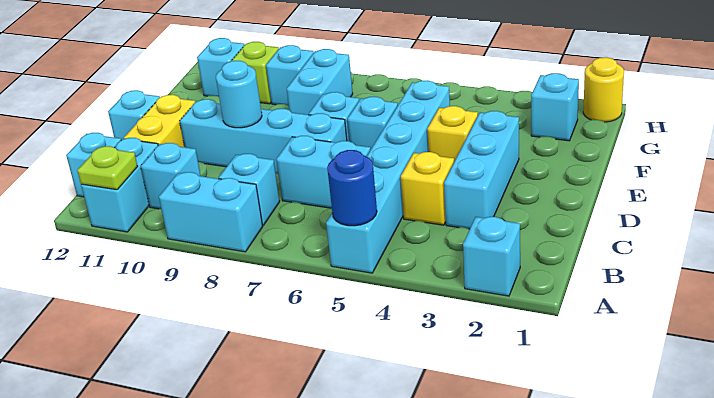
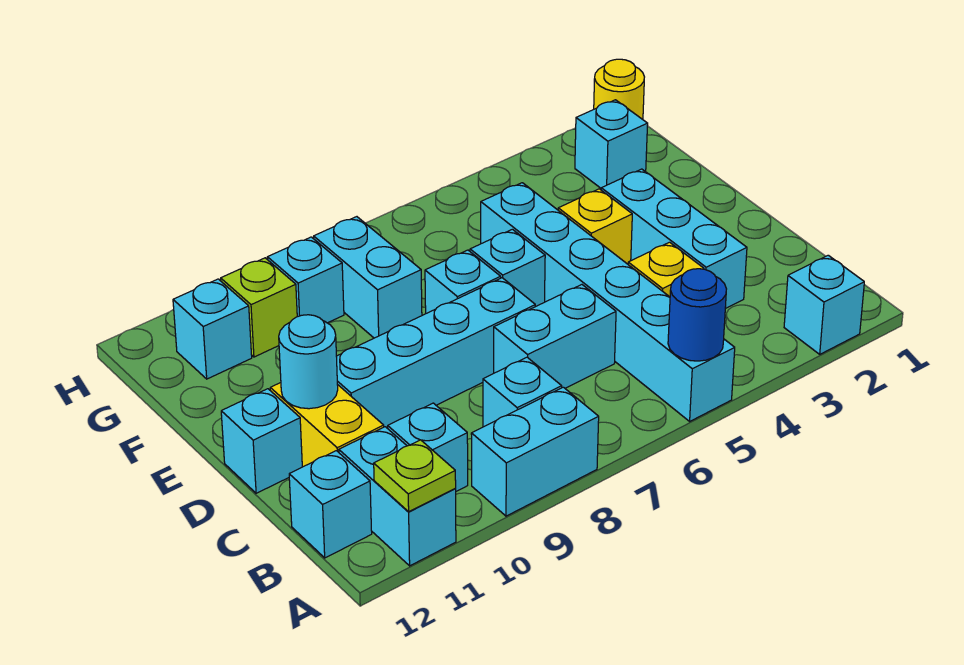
cyan round brick D9 level 2 -> cyan round brick D11 level 2

